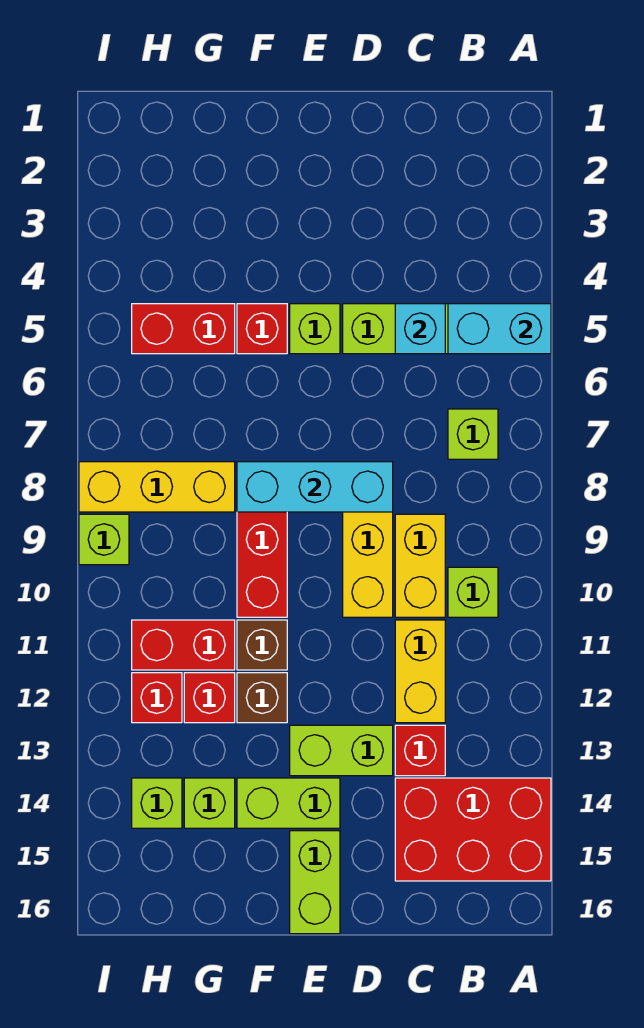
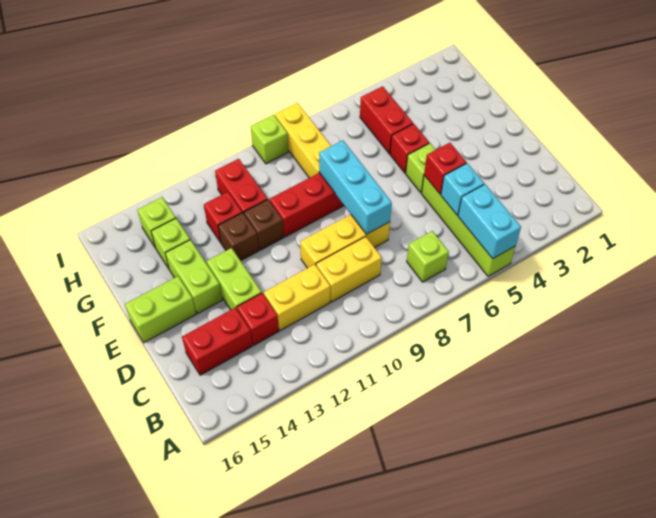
red brick A14:C15 level 1 -> red brick C14:C15 level 1
lime brick B10 level 1 -> none
red brick H12 level 1 -> red brick D5 level 2

